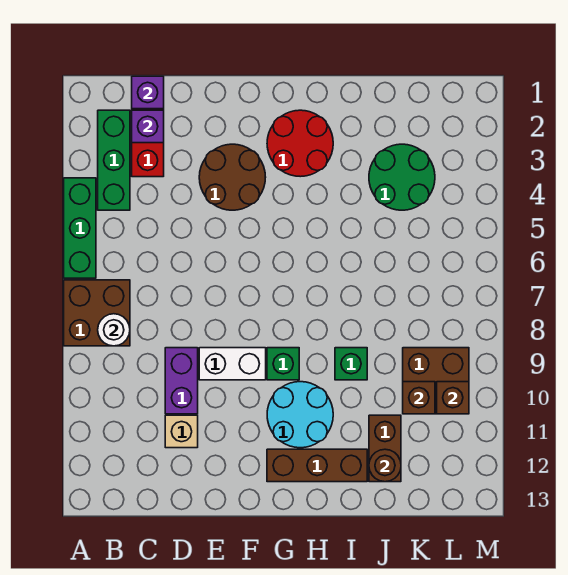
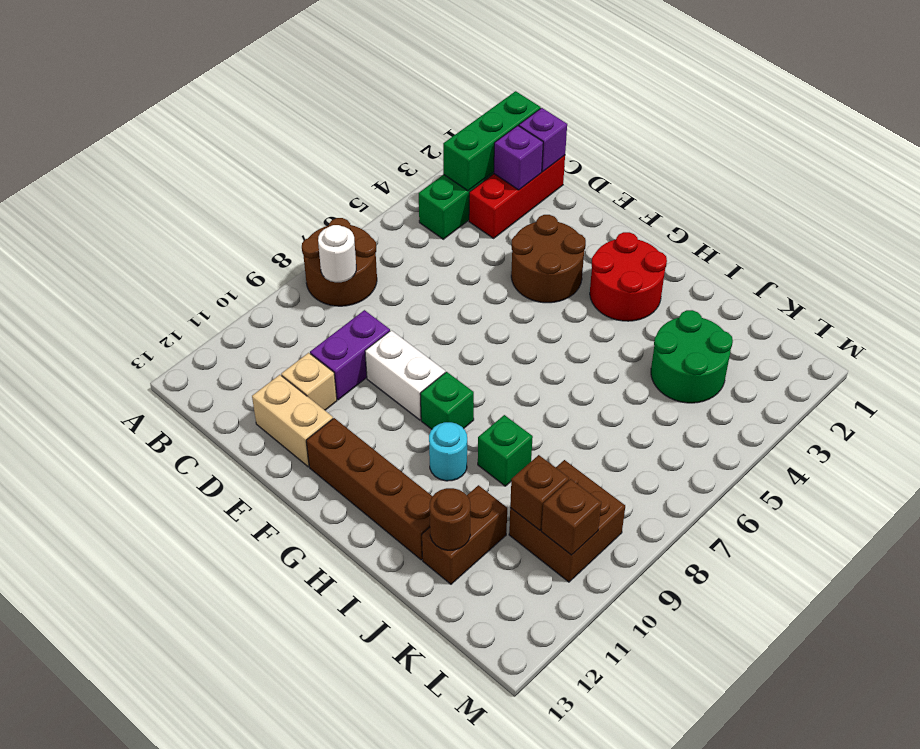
green brick A4:A6 level 1 -> green brick B1:B3 level 2
brown brick A7:B8 level 1 -> brown round brick A7:B8 level 1
none -> tan brick D12:E12 level 1
cyan round brick G10:H11 level 1 -> cyan round brick H10 level 1
brown brick G12:I12 level 1 -> brown brick F12:I12 level 1

